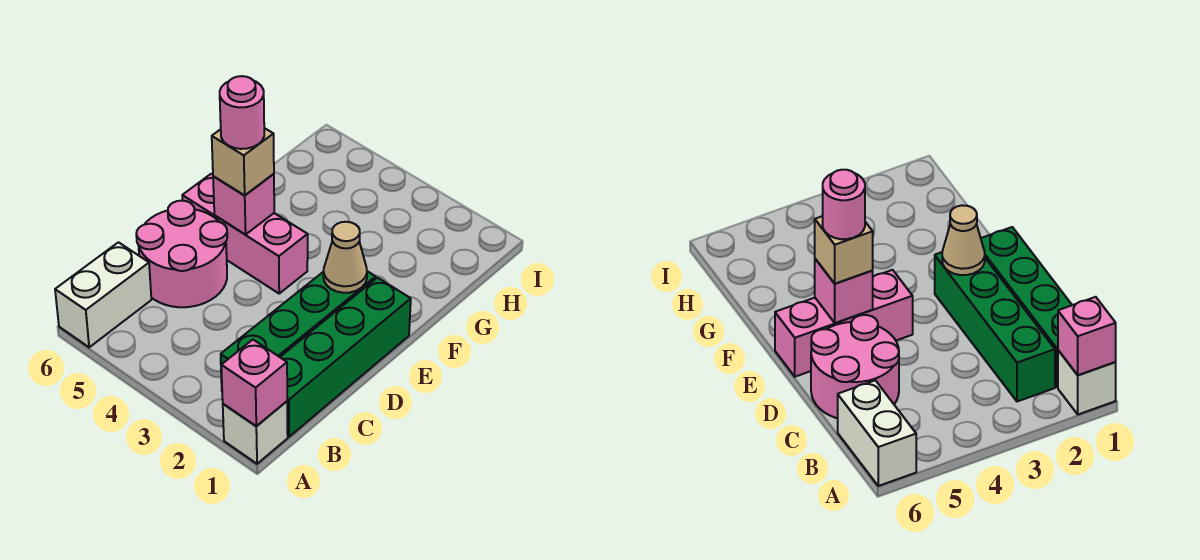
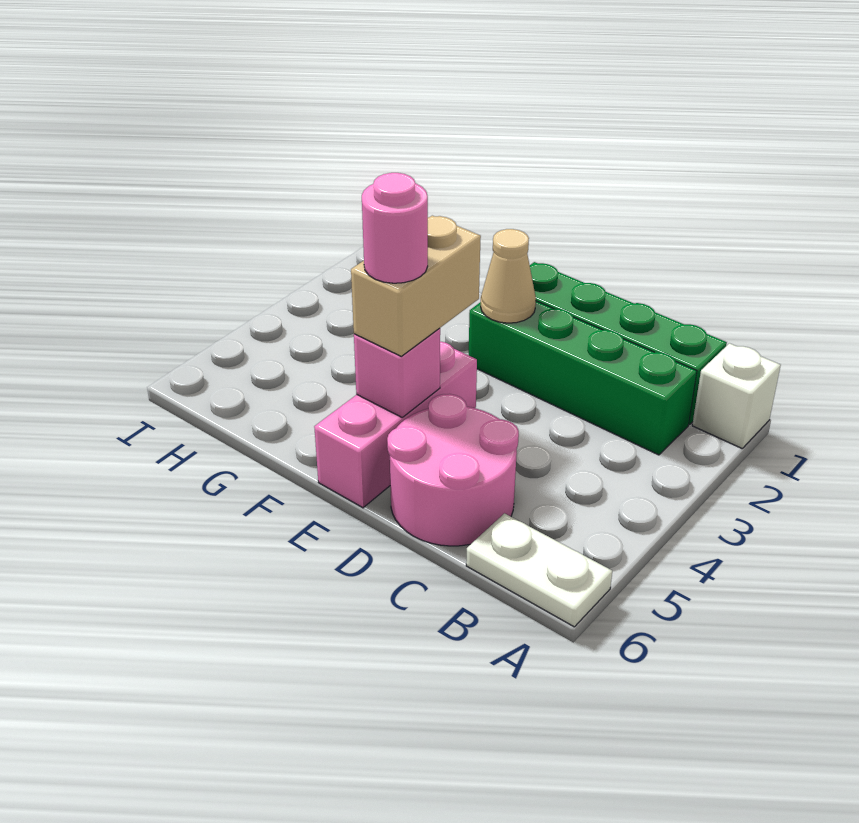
pink brick A1 level 2 -> none
white brick A6:B6 level 1 -> white plate A6:B6 level 1
tan brick E5 level 3 -> tan brick E4:E5 level 3

